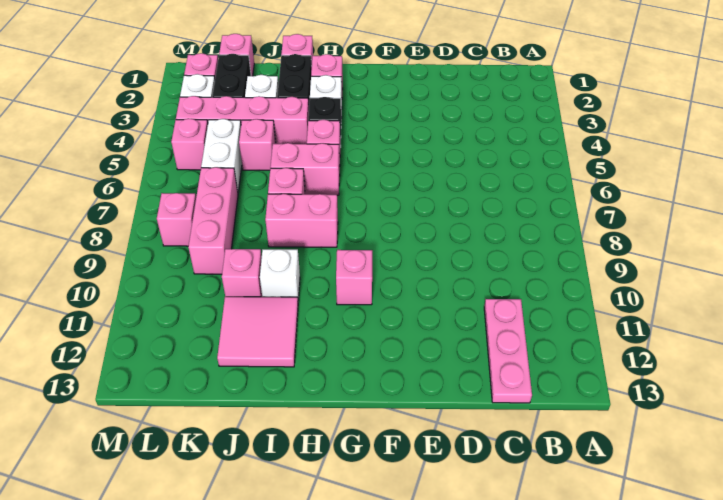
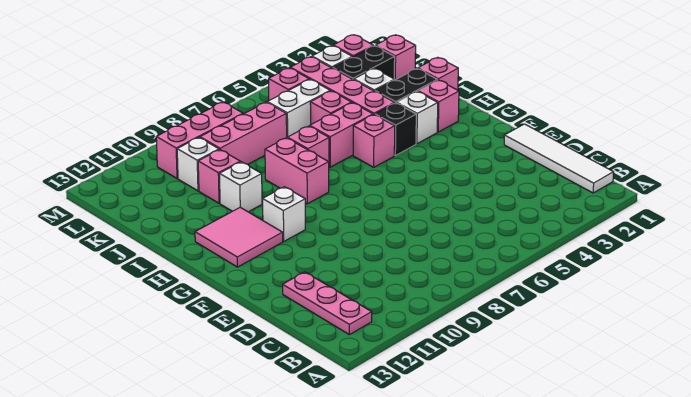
none -> white tile B1:E1 level 1
pink plate C11:C13 level 1 -> pink plate B12:D12 level 1
pink brick G10 level 1 -> white brick G10 level 1
pink brick H6:I6 level 1 -> pink brick I5:I6 level 1
pink tile I11:J12 level 1 -> pink tile G11:H12 level 1
none -> white brick K10 level 1
pink brick L8 level 1 -> pink brick L8:L10 level 1

